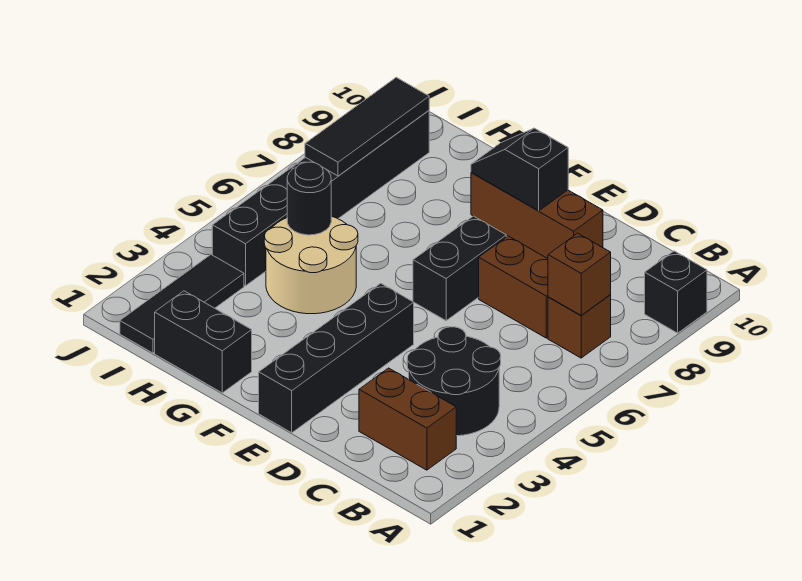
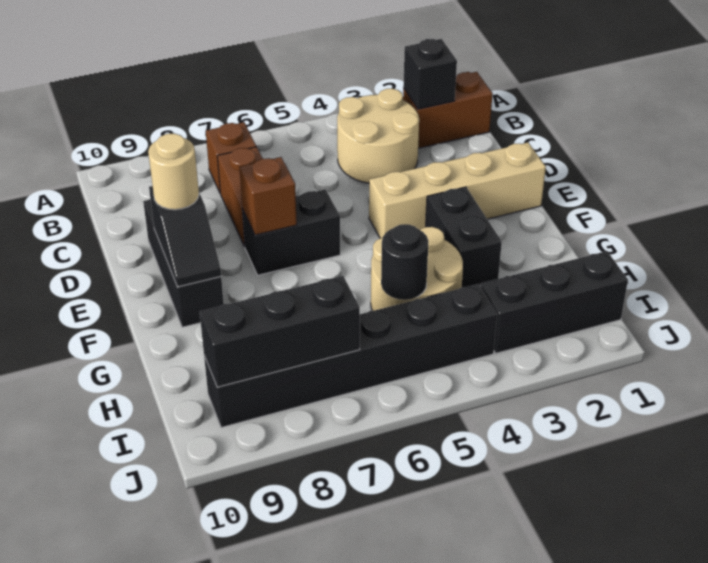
black brick A9 level 1 -> black brick B2 level 2
brown brick B2:C2 level 1 -> brown brick B1:B2 level 1
black round brick B3:C4 level 1 -> tan round brick B3:C4 level 1
brown brick B7 level 2 -> brown brick E7 level 2
brown brick D9:F9 level 1 -> black brick D9:F9 level 1
black brick E1:E4 level 1 -> tan brick E1:E4 level 1
none -> tan round brick E9 level 3
black brick G1:H1 level 1 -> black brick F3:G3 level 1
black tile I1:I3 level 1 -> black brick I1:I3 level 1
black tile I7:I9 level 2 -> black brick I7:I9 level 2

